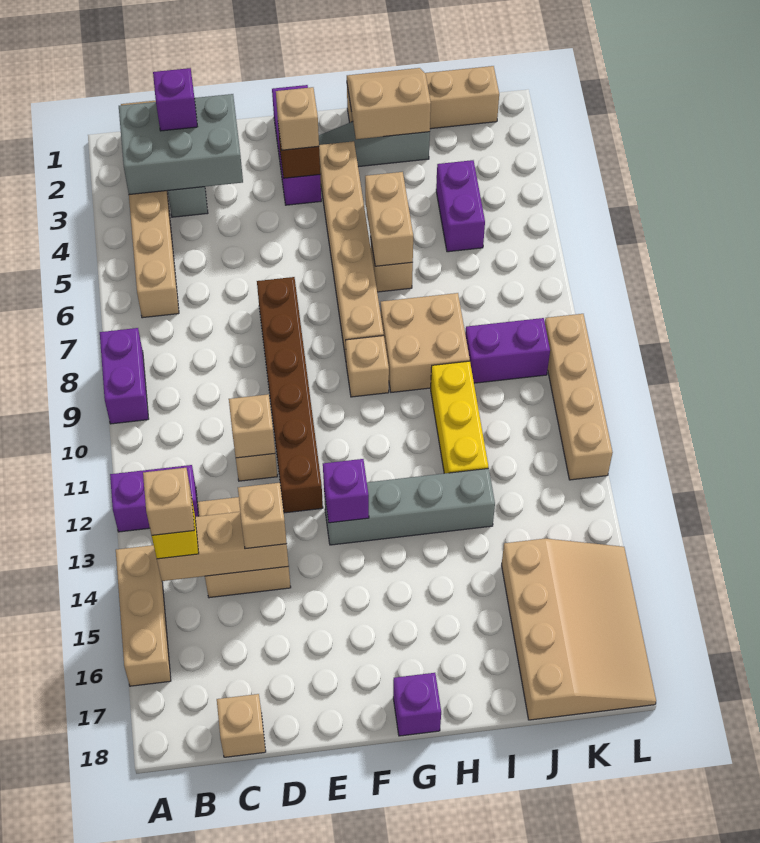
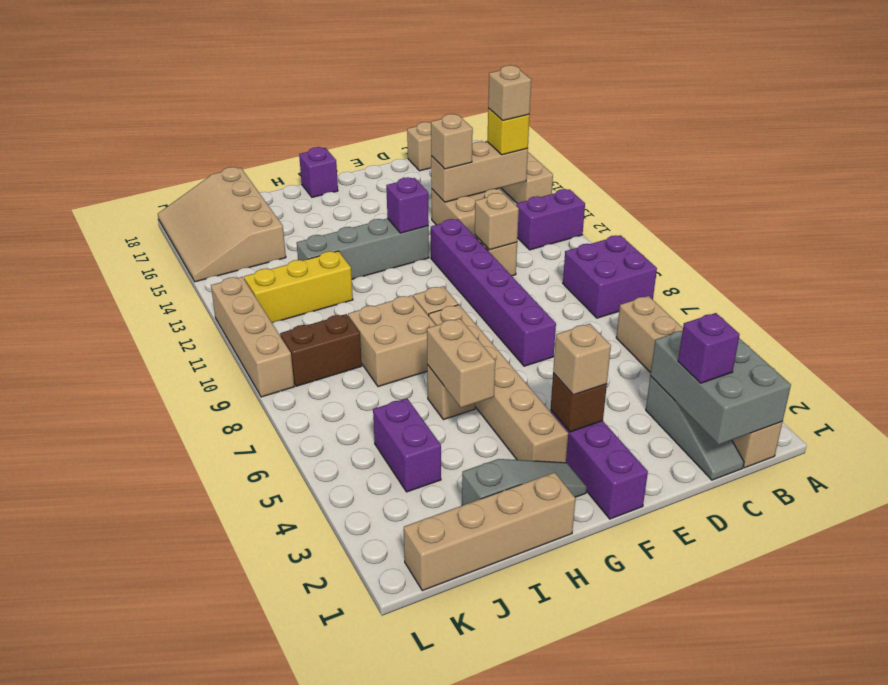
purple brick A8:A9 level 1 -> purple brick A8:B9 level 1
grey brick B2:D3 level 2 -> grey brick B1:C3 level 2
brown brick E7:E12 level 1 -> purple brick E7:E12 level 1
tan slope H1:I2 level 2 top 2 -> none
yellow brick I10:I12 level 1 -> yellow brick I12:K12 level 1
purple brick J9:K9 level 1 -> brown brick J9:K9 level 1

